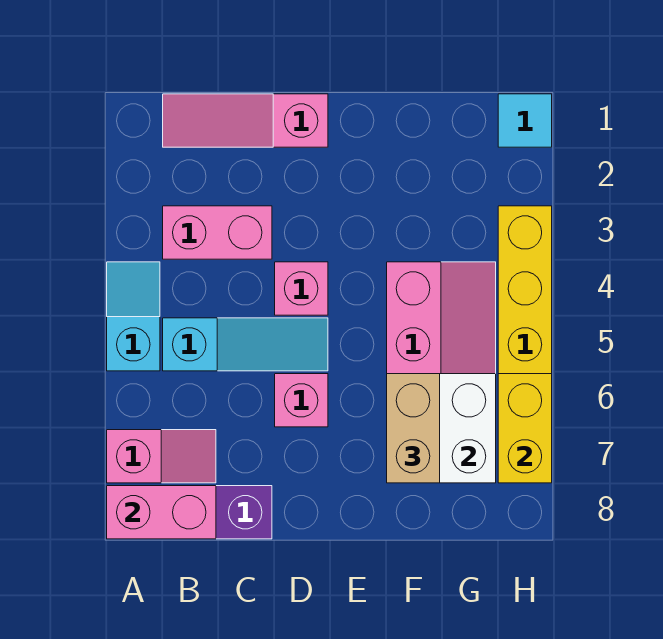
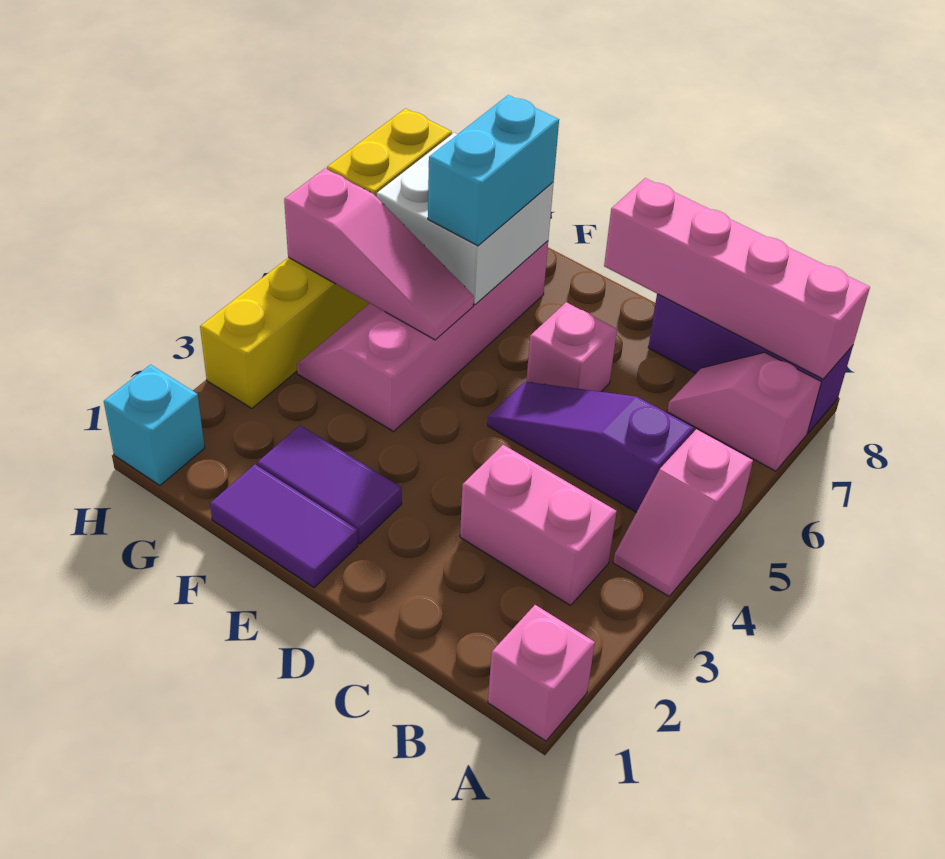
cyan slope A4:A5 level 1 top 5 -> pink slope A4:A5 level 1 top 5
pink brick A8:B8 level 2 -> pink brick A8:D8 level 2
pink slope B1:D1 level 1 top D -> pink slope F5:H5 level 2 top H
cyan slope B5:D5 level 1 top B -> purple slope B5:D5 level 1 top B
pink brick D4 level 1 -> pink brick A1 level 1
none -> purple tile E1:F1 level 1
none -> purple tile E2:F2 level 1
tan brick F6:F7 level 3 -> cyan brick F6:F7 level 3
cyan tile H1 level 1 -> cyan brick H1 level 1

